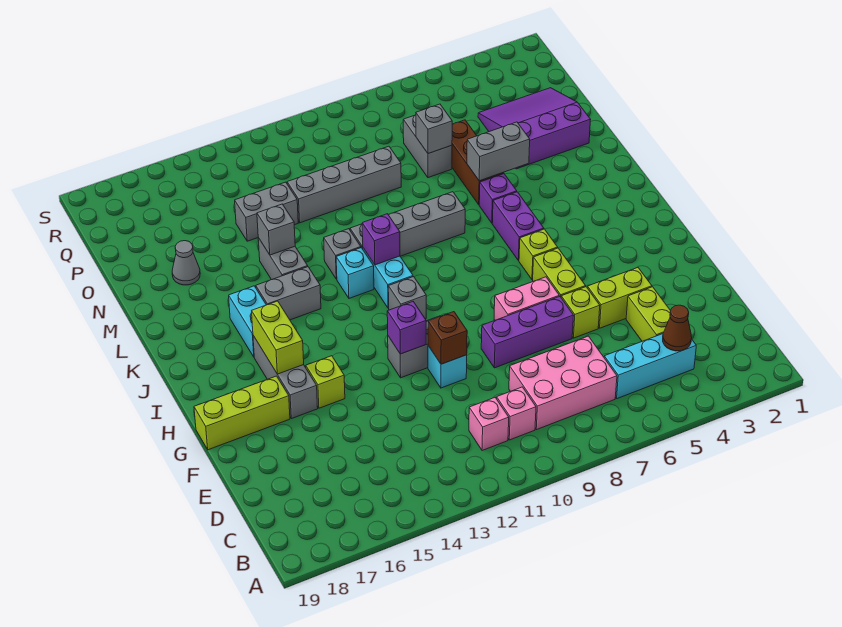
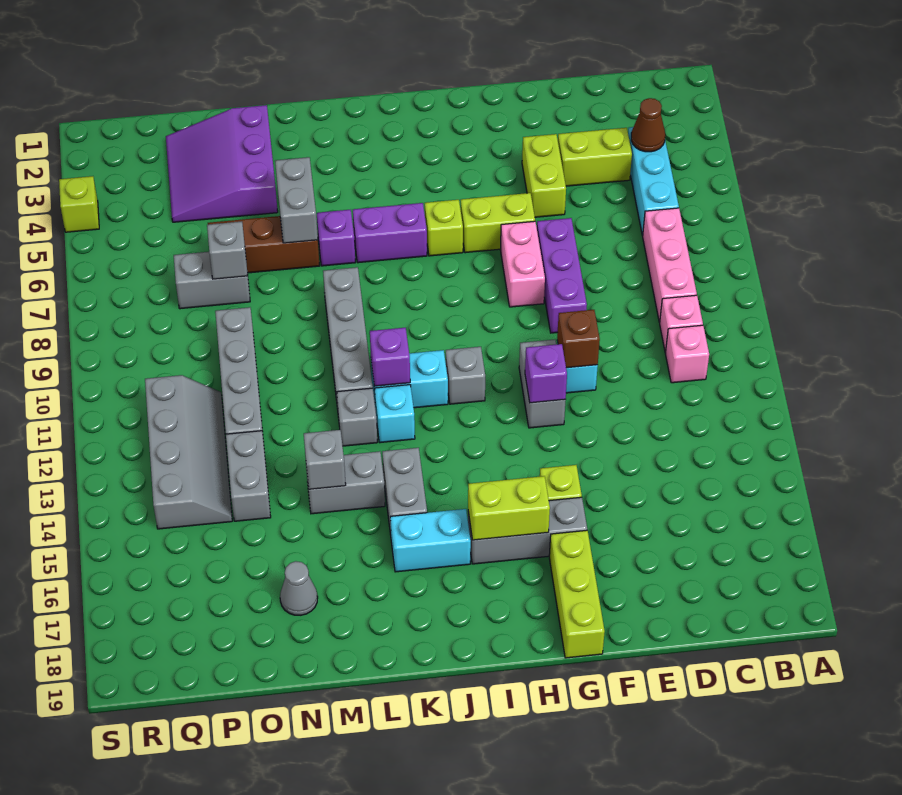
pink brick C7:D9 level 1 -> pink brick C7:C9 level 1
lime brick F6 level 1 -> lime brick S4 level 1
none -> grey slope P11:Q14 level 1 top Q

